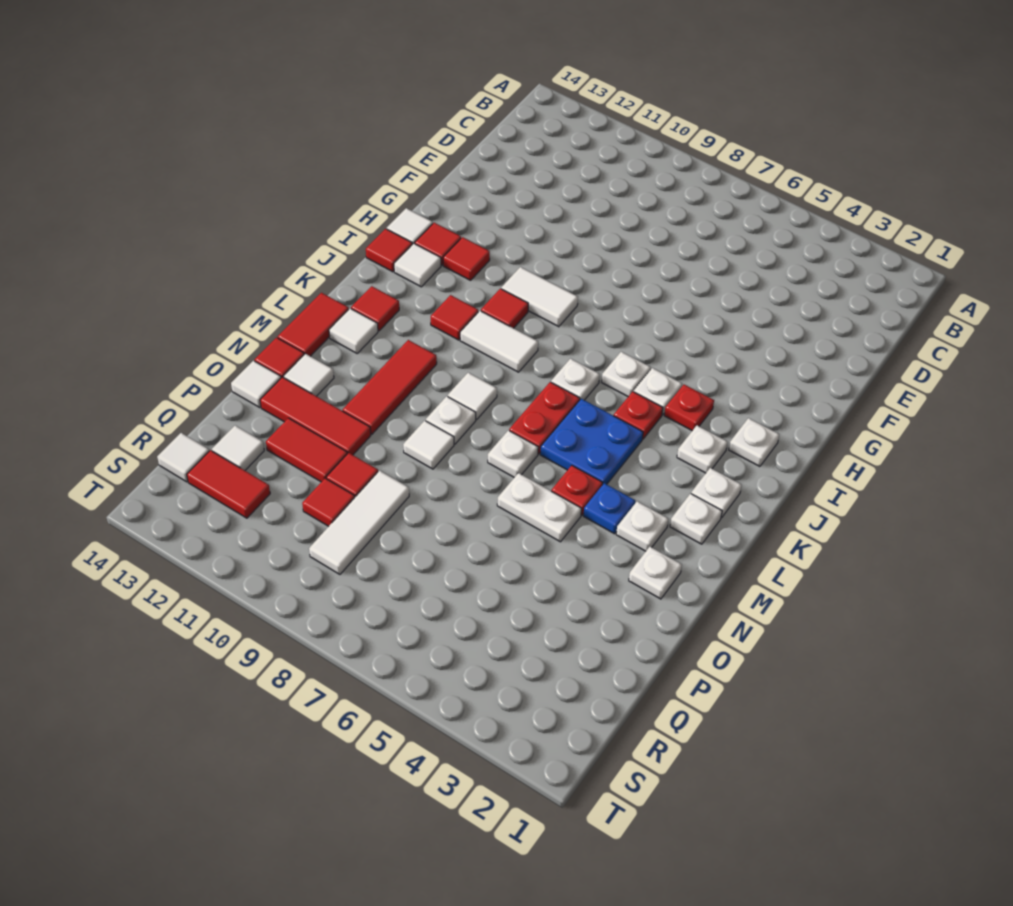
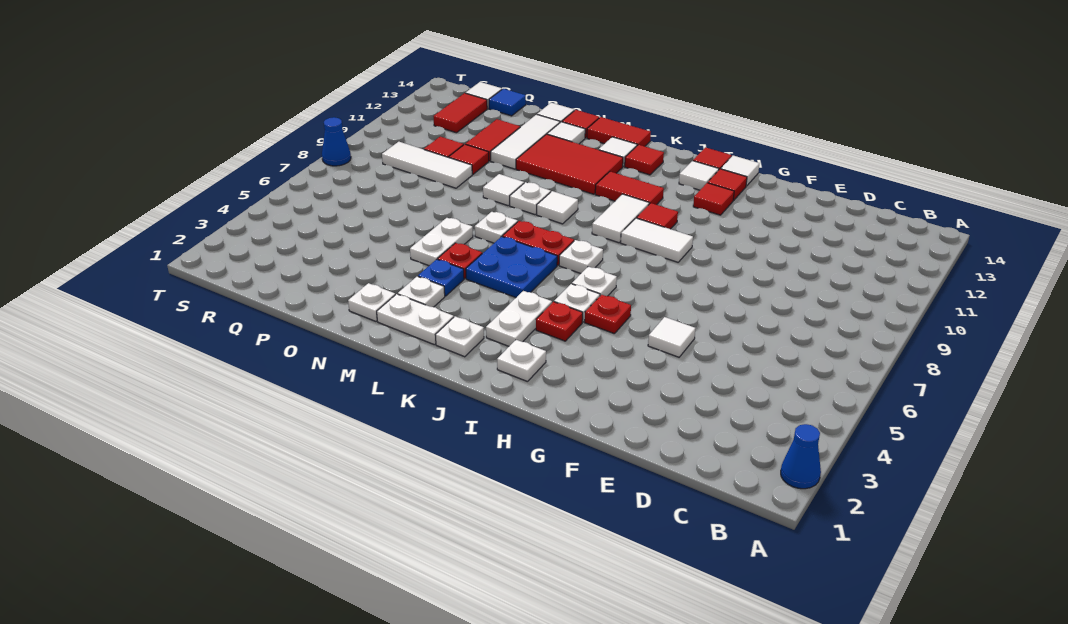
none -> blue cone A2 level 1
white tile H9:H10 level 1 -> white tile H9:I9 level 1
white plate J3 level 1 -> white plate J3:J4 level 1
red plate J5 level 1 -> red plate H5 level 1
red tile J11 level 1 -> red tile J11:K11 level 1
white plate L2 level 1 -> white plate L2:M2 level 1
red tile L11:N11 level 1 -> red tile L11:N12 level 1
red tile O11:O13 level 1 -> white tile O11:O13 level 1
white tile Q13 level 1 -> white tile F5 level 1
none -> blue tile Q14 level 1
none -> blue cone T8 level 1

